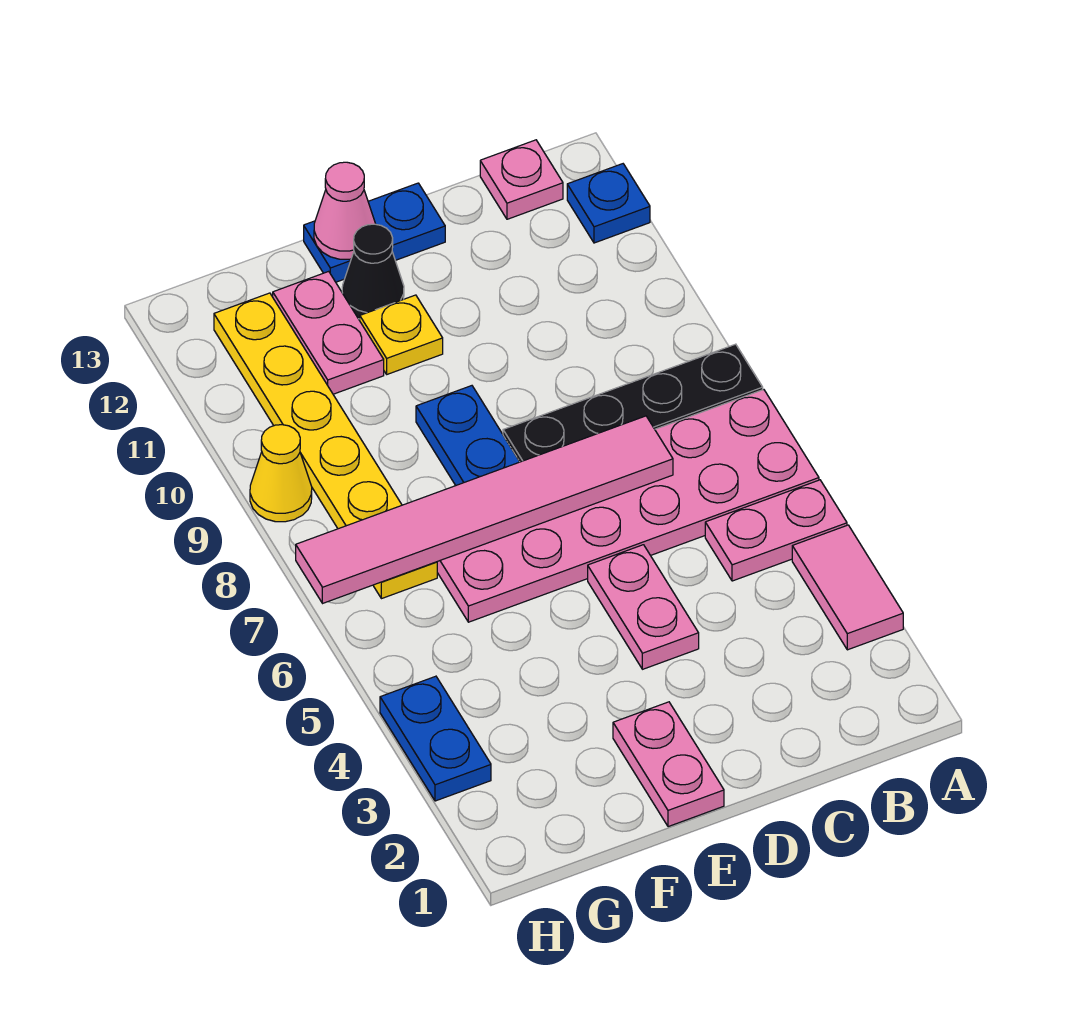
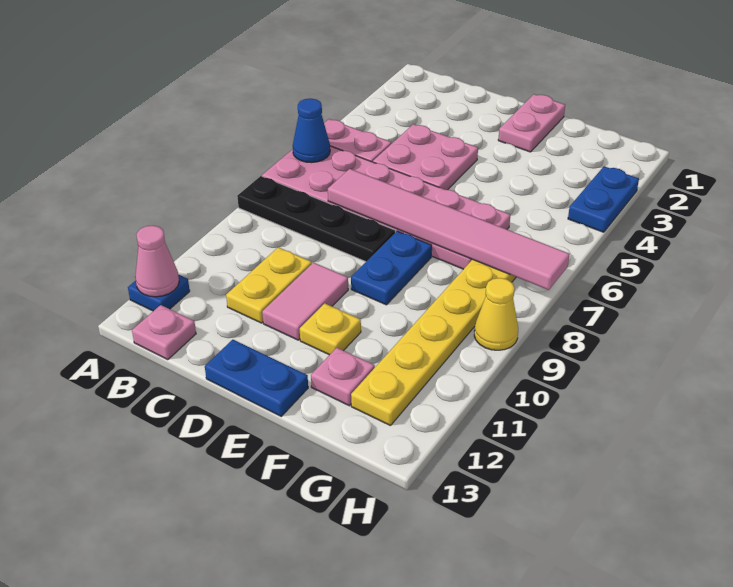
pink tile A3:A4 level 1 -> pink tile D10:D11 level 1
none -> blue cone A6 level 2
none -> yellow plate C10:C11 level 1
pink plate D4:D5 level 1 -> pink plate C4:D5 level 1
black cone E12 level 1 -> none
pink cone E13 level 2 -> pink cone A12 level 2
pink plate F11:F12 level 1 -> pink plate F12 level 1

